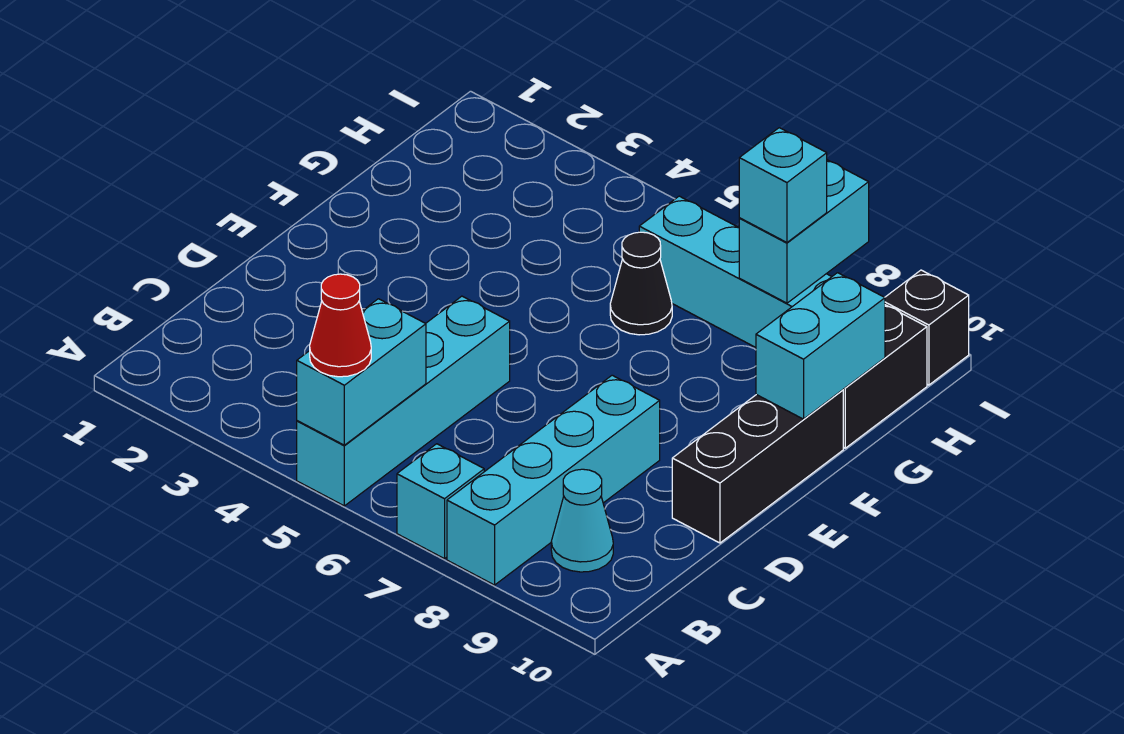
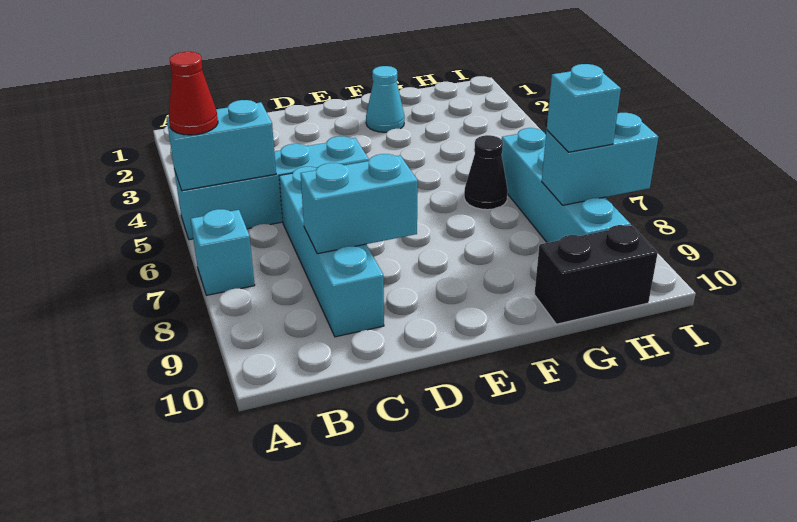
cyan brick A8:D8 level 1 -> cyan brick C6:C9 level 1
cyan cone B9 level 1 -> cyan cone F2 level 1
black brick D10:F10 level 1 -> none
cyan brick F10:G10 level 2 -> cyan brick C8:D8 level 2
black brick I10 level 1 -> none

